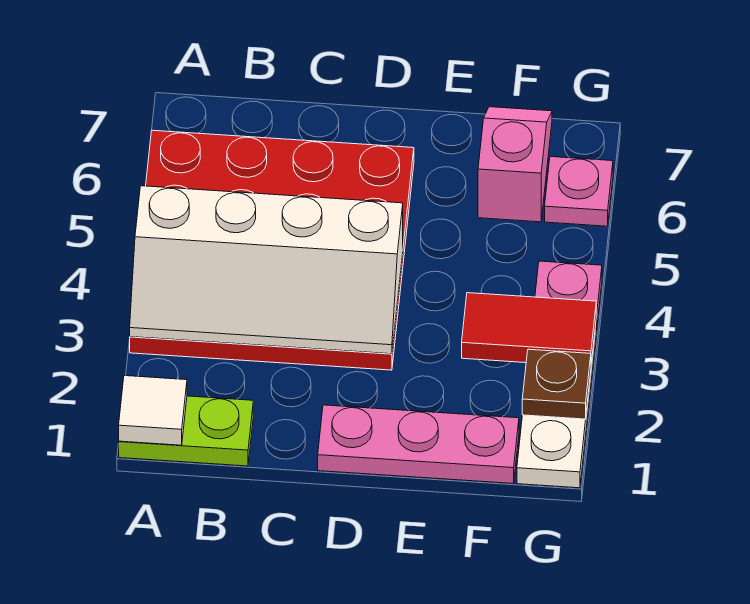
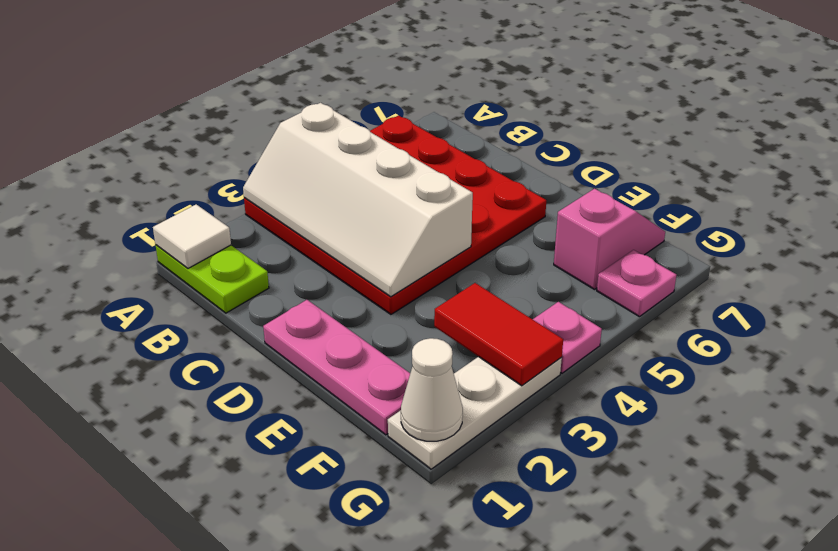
none -> white cone G1 level 2
brown plate G2 level 2 -> none

